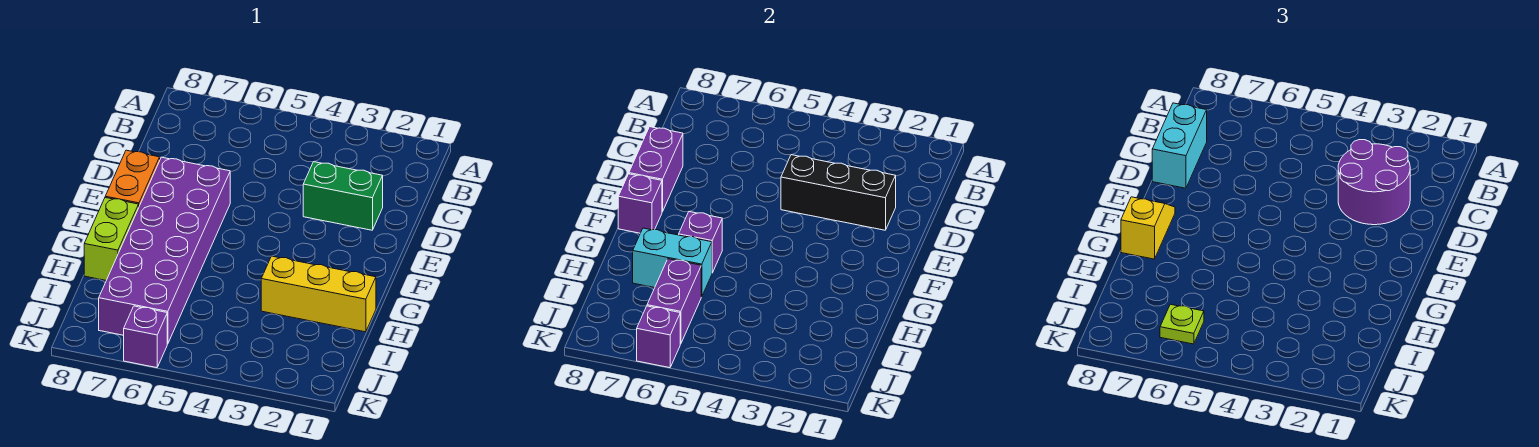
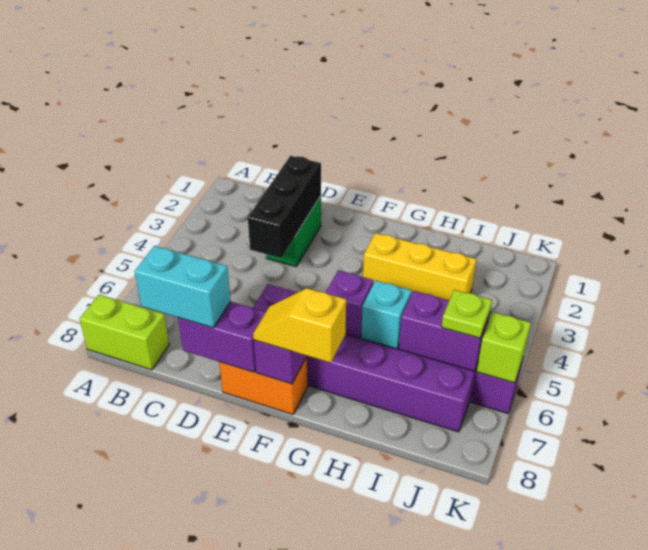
purple round brick C2:D3 level 3 -> none
lime brick G8:H8 level 1 -> lime brick A8:B8 level 1
yellow brick H1:H3 level 1 -> yellow brick G3:I3 level 1
cyan brick H6:H7 level 2 -> cyan brick H6 level 2
purple brick K6 level 2 -> lime brick K6 level 2

